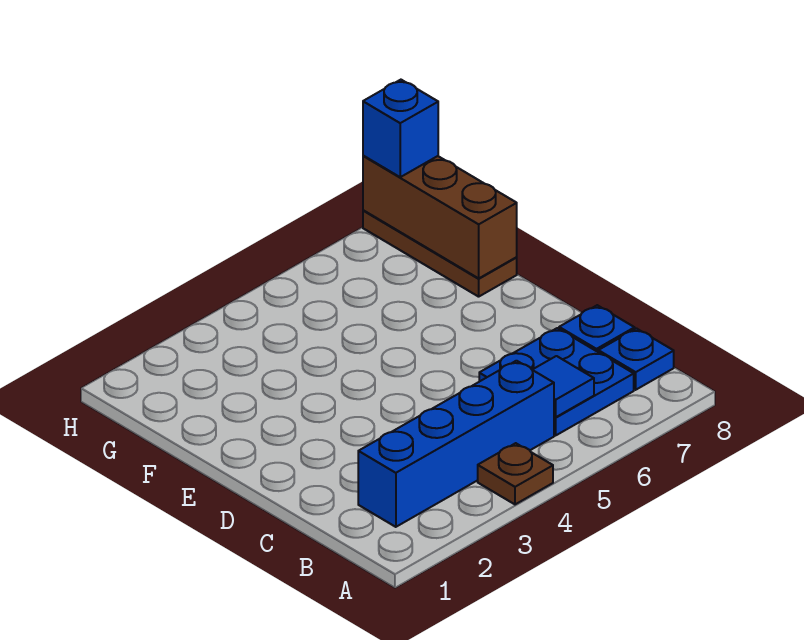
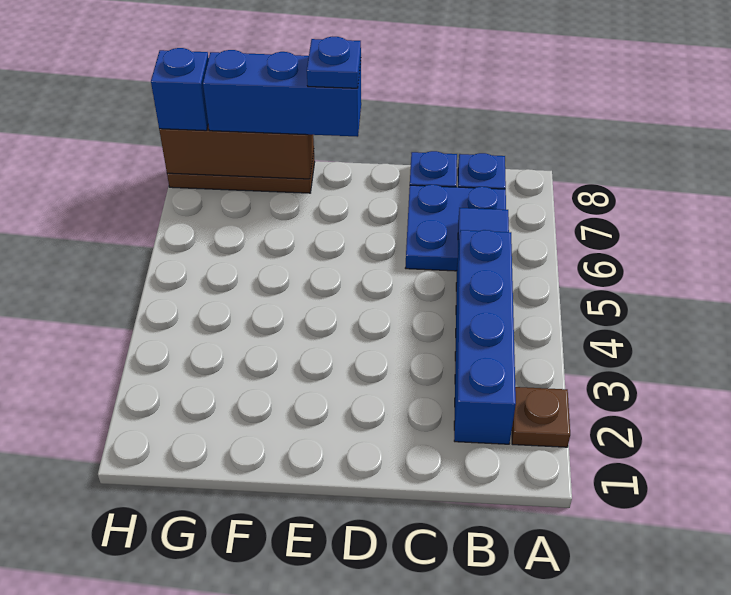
brown plate A4 level 1 -> brown plate A2 level 1
none -> blue brick E8:G8 level 3
none -> blue plate E8 level 4

